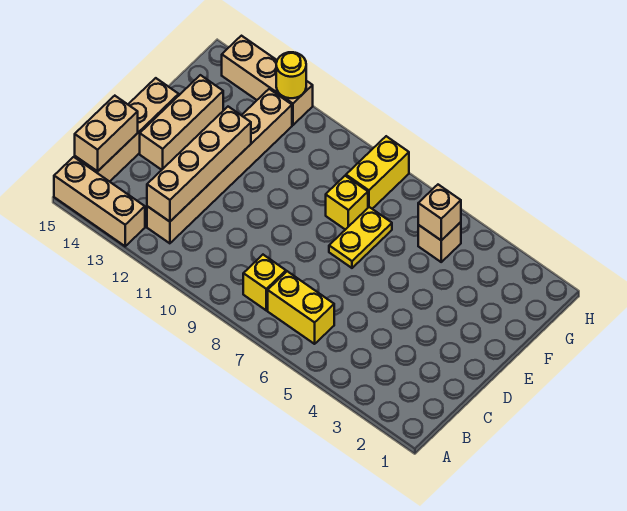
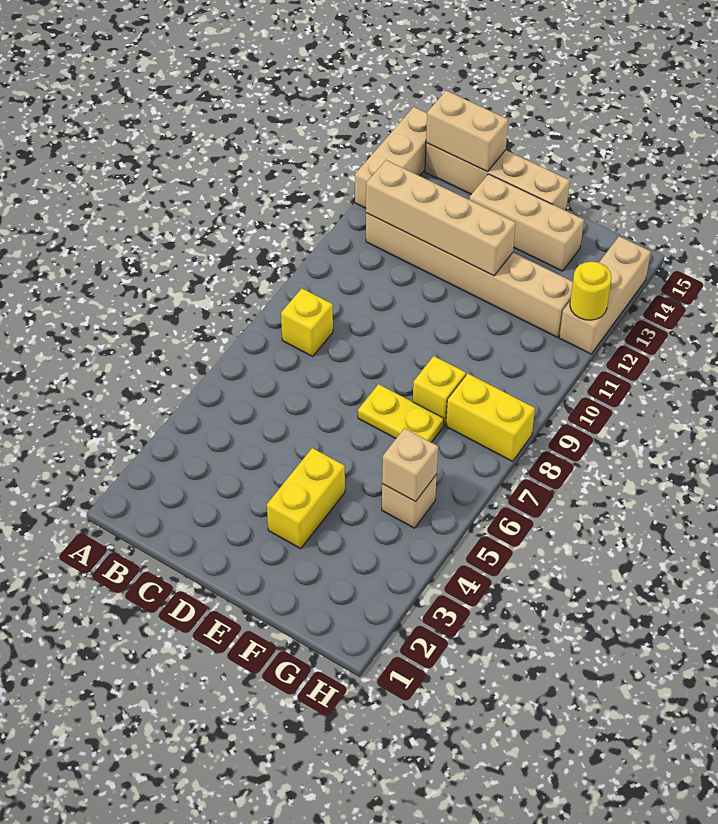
yellow brick B6:B7 level 1 -> yellow brick E3:E4 level 1

